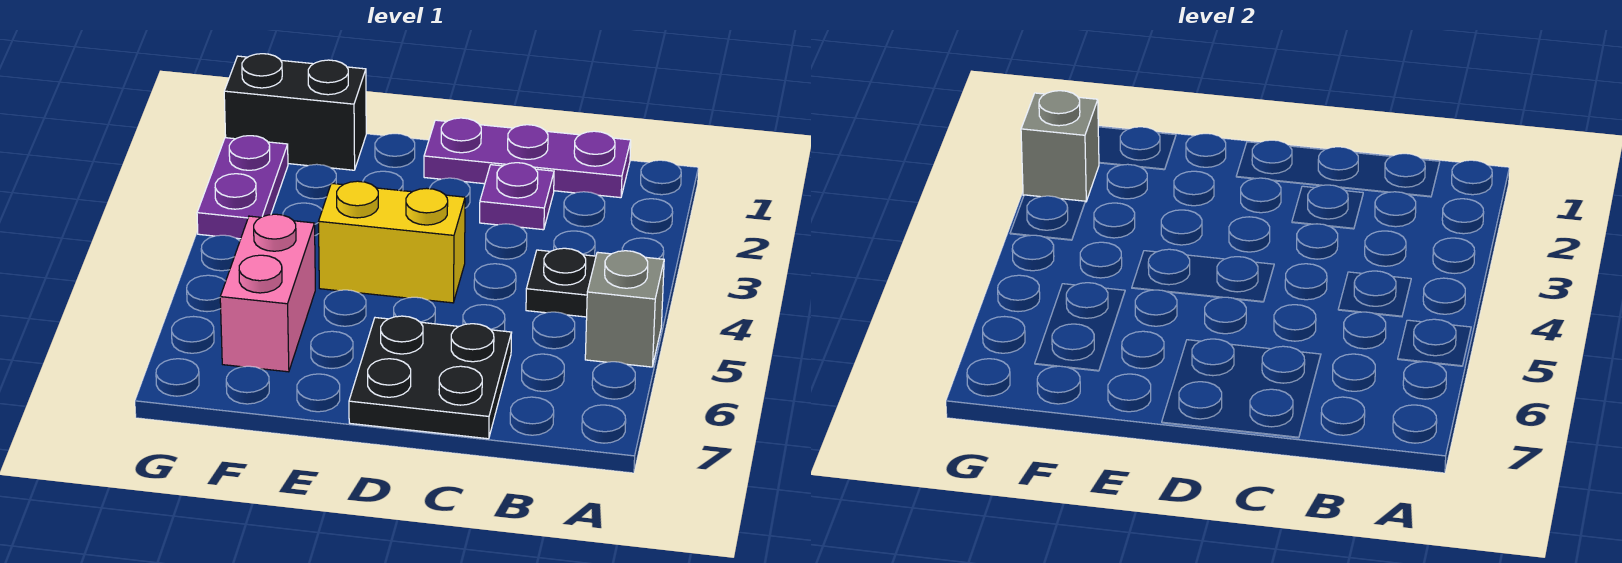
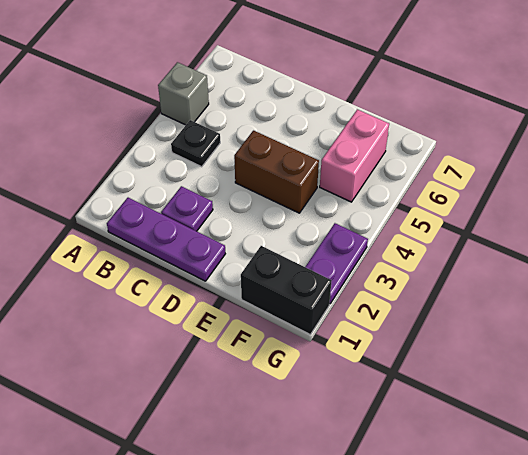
black plate C6:D7 level 1 -> none
yellow brick D4:E4 level 1 -> brown brick D4:E4 level 1
grey brick G2 level 2 -> none

